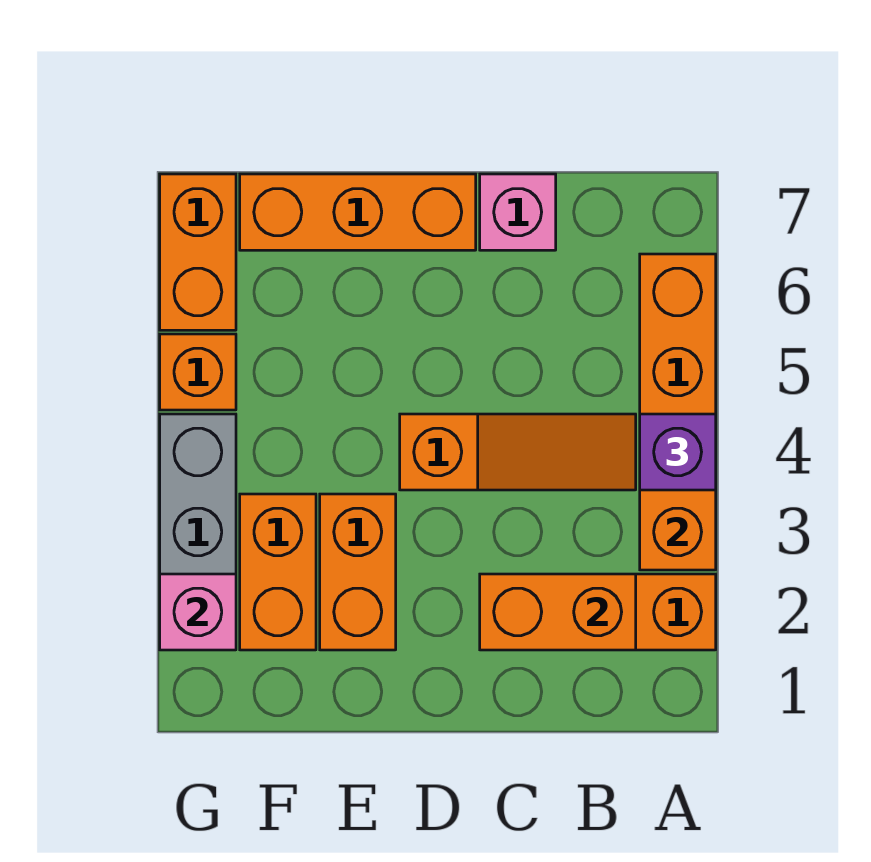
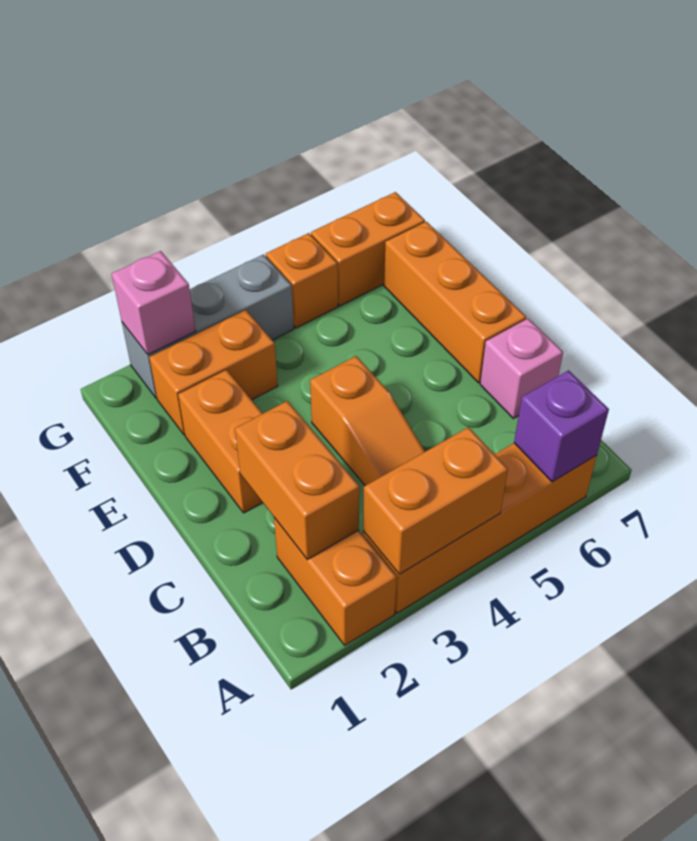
purple brick A4 level 3 -> purple brick A6 level 2
orange brick E2:E3 level 1 -> orange brick D2:E2 level 1

